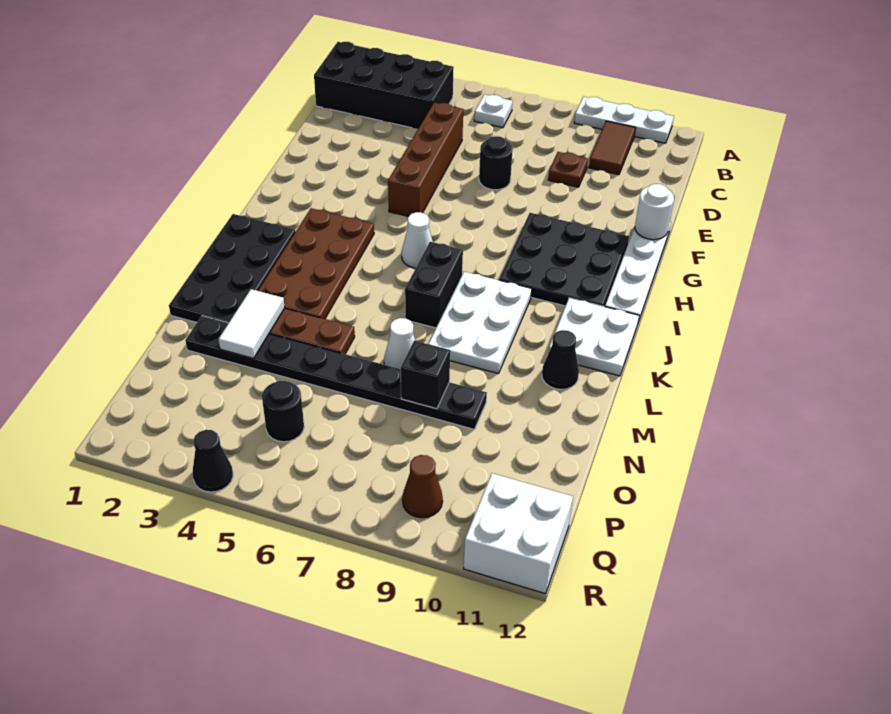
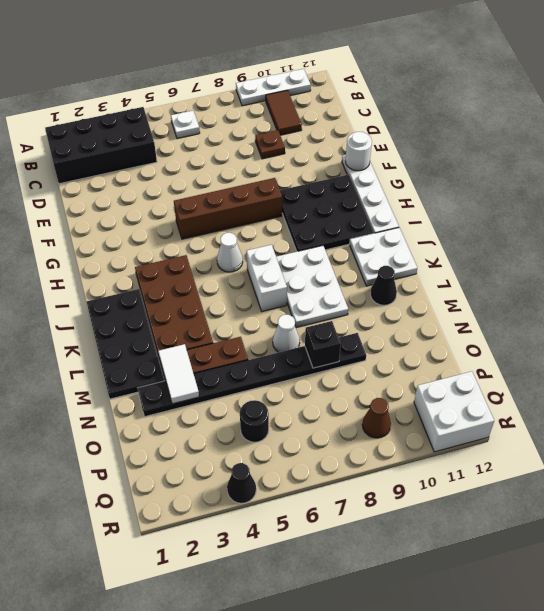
brown brick D5:G5 level 1 -> brown brick G5:G8 level 1
black round brick E7 level 1 -> none
black brick J7:K7 level 1 -> white brick J7:K7 level 1

